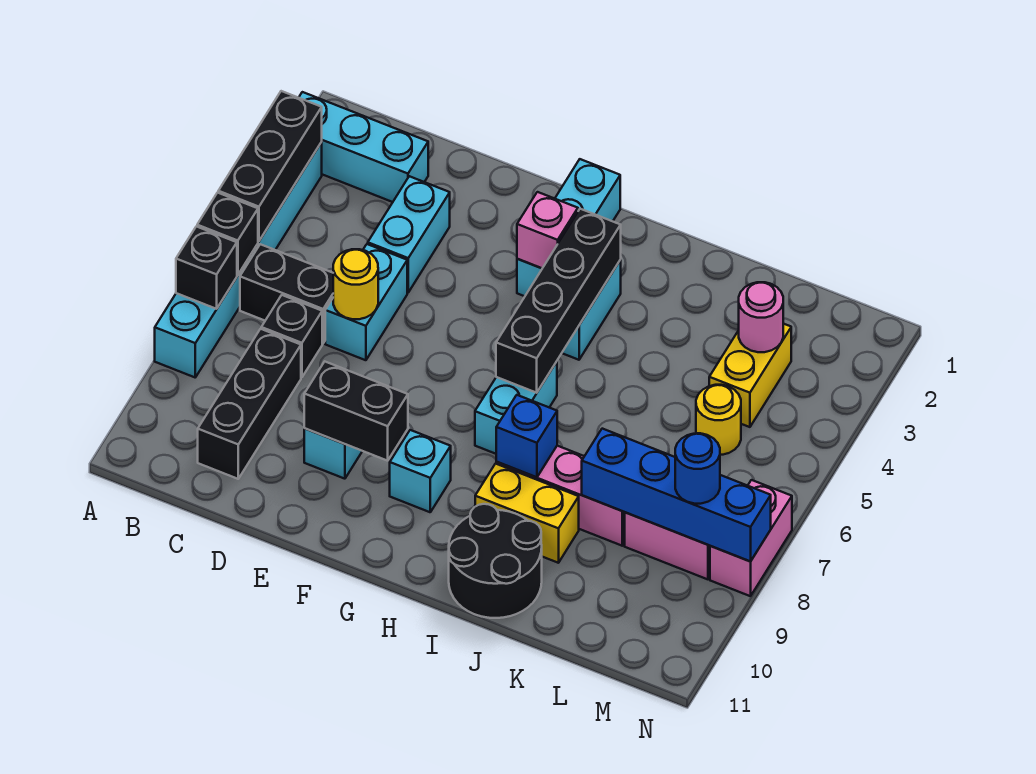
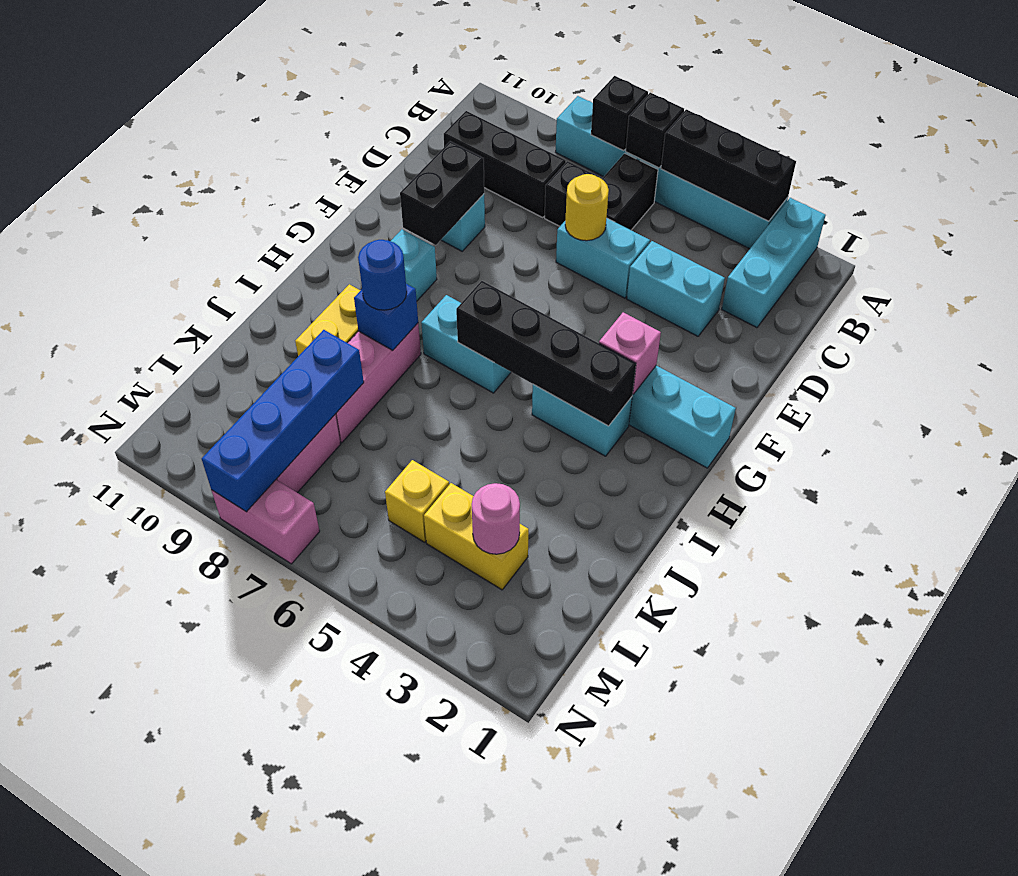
black round brick I10:J11 level 1 -> none
yellow round brick L5 level 1 -> yellow brick L5 level 1
blue round brick M8 level 3 -> blue round brick I8 level 3

